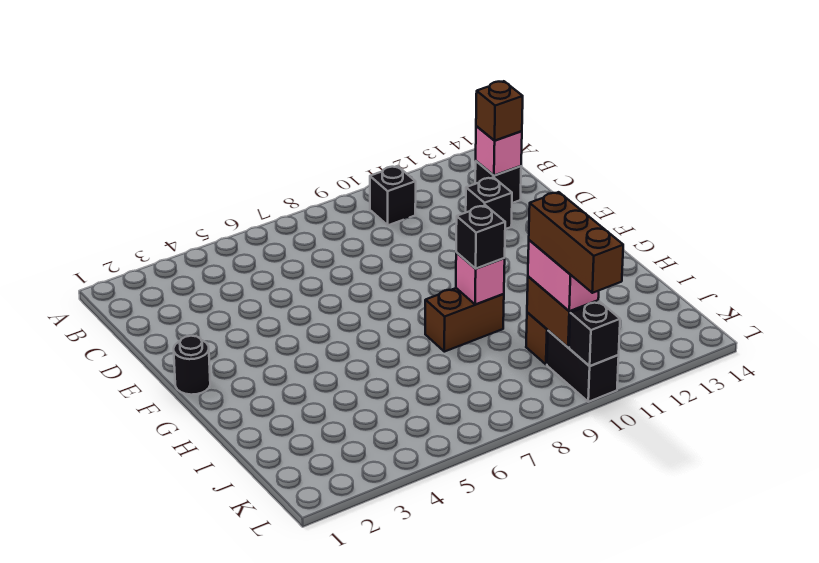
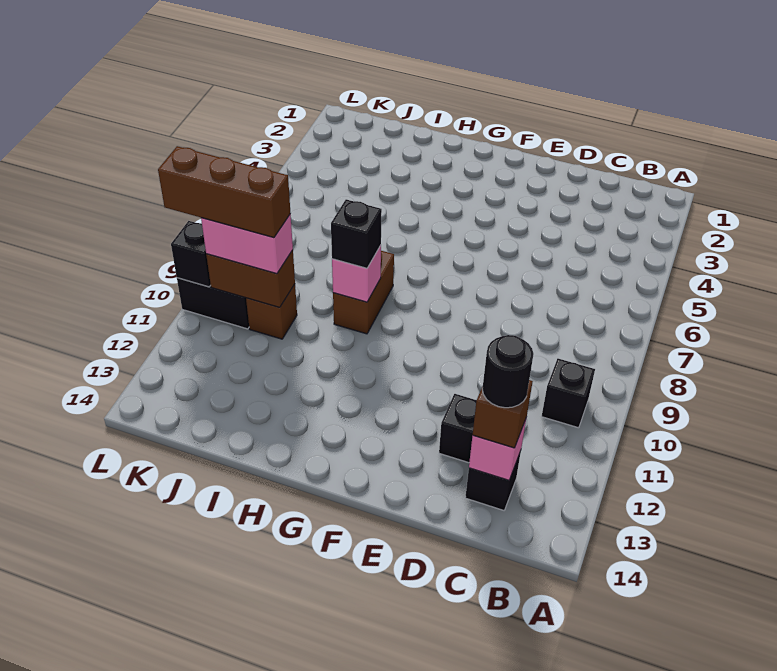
black round brick F1 level 1 -> black round brick C13 level 4

